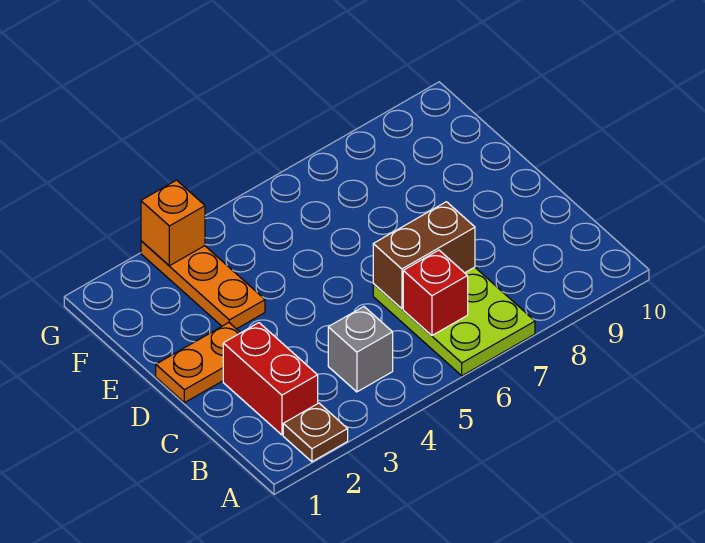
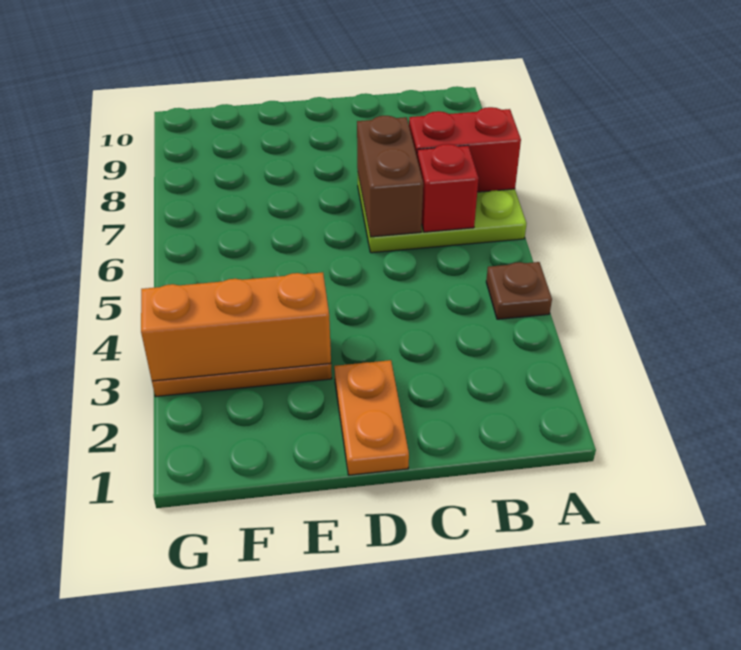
brown plate A2 level 1 -> brown plate A4 level 1
red brick B2:C2 level 1 -> red brick A7:B7 level 2
grey brick B4 level 1 -> none
orange brick G3 level 2 -> orange brick E3:G3 level 2

